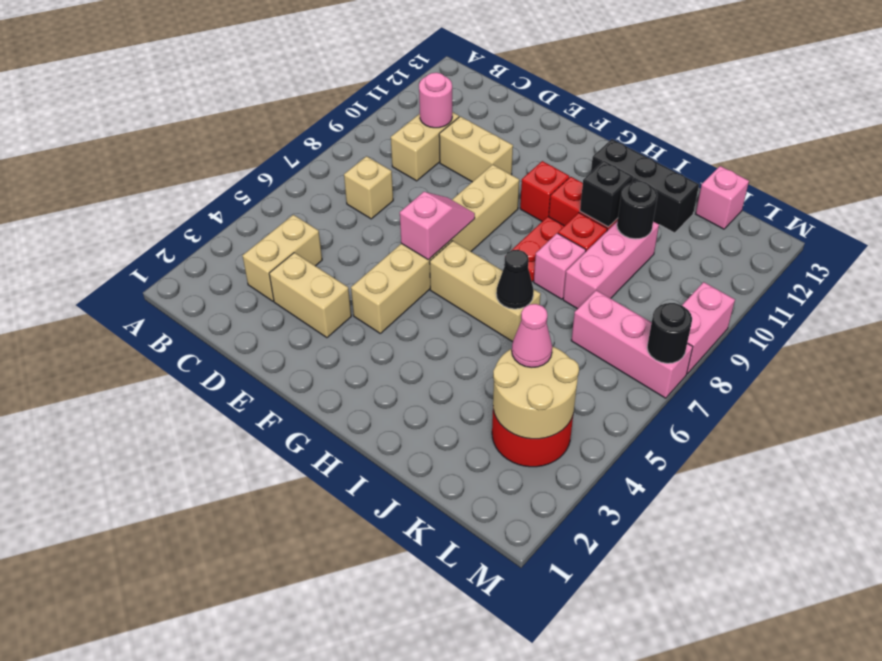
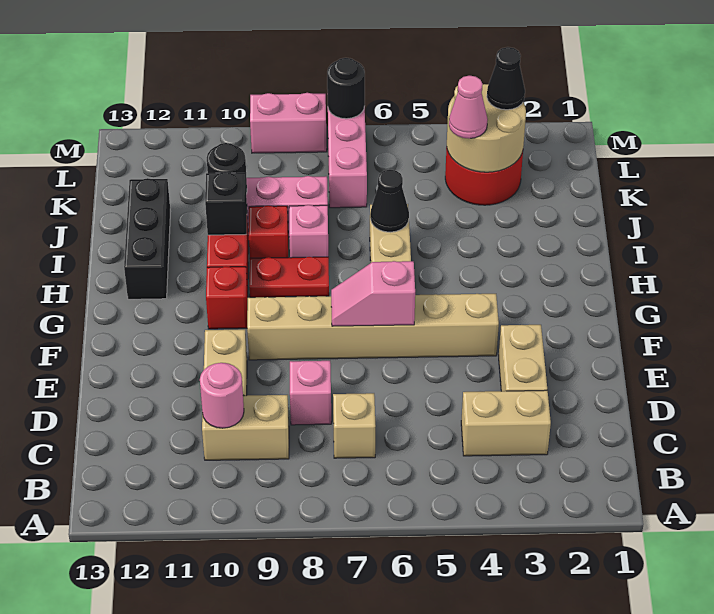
pink brick K13 level 1 -> pink brick D8 level 1
none -> black cone L3 level 3

